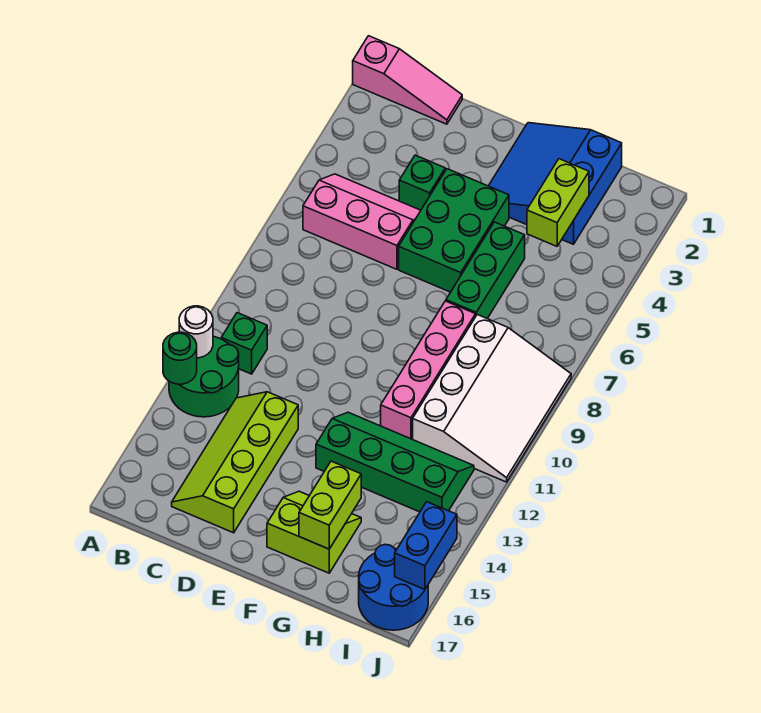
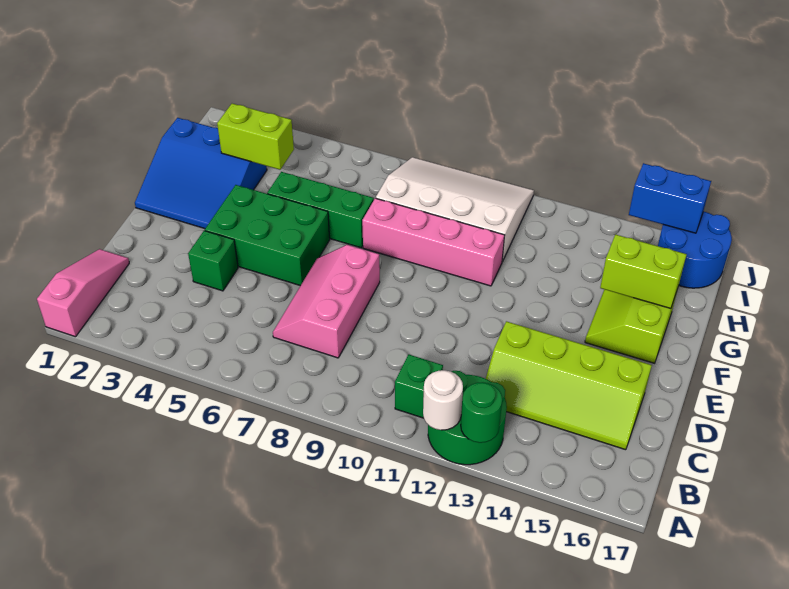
pink slope B5:D6 level 1 top 6 -> pink slope C7:E8 level 1 top 8
green slope F12:I13 level 1 top 13 -> none

